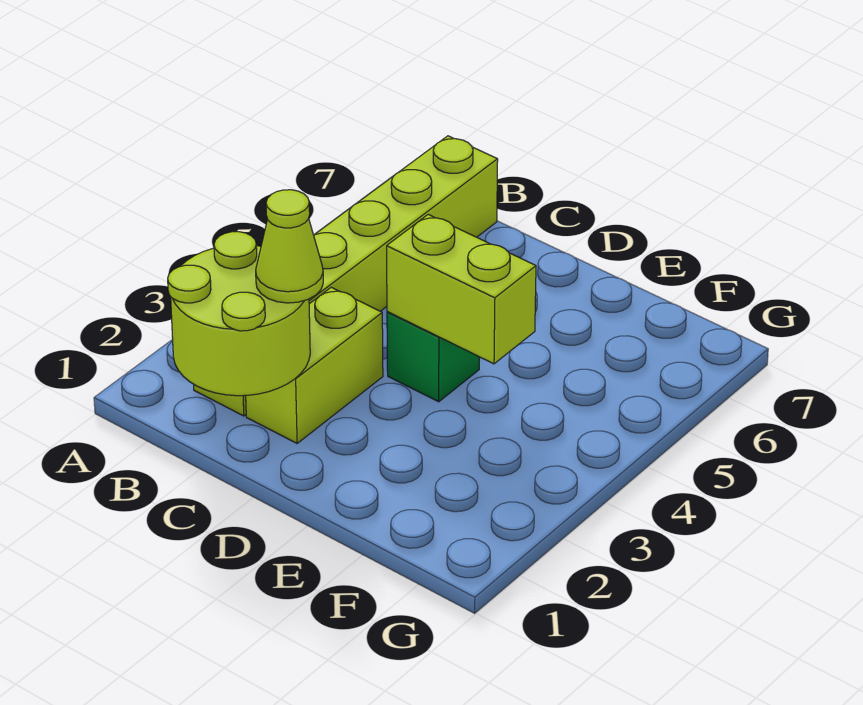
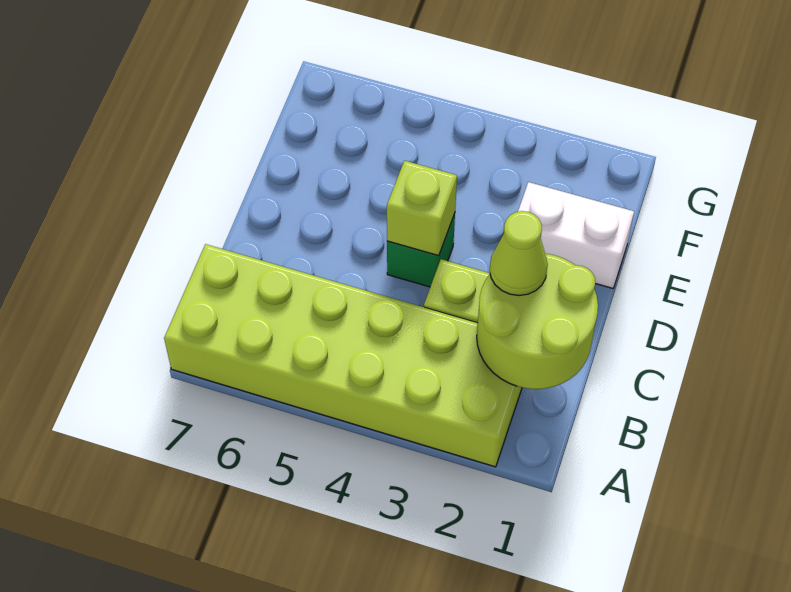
lime brick B2:B7 level 1 -> lime brick A2:B7 level 1
lime brick D4:E4 level 2 -> lime brick D4 level 2
none -> white brick E1:E2 level 1

